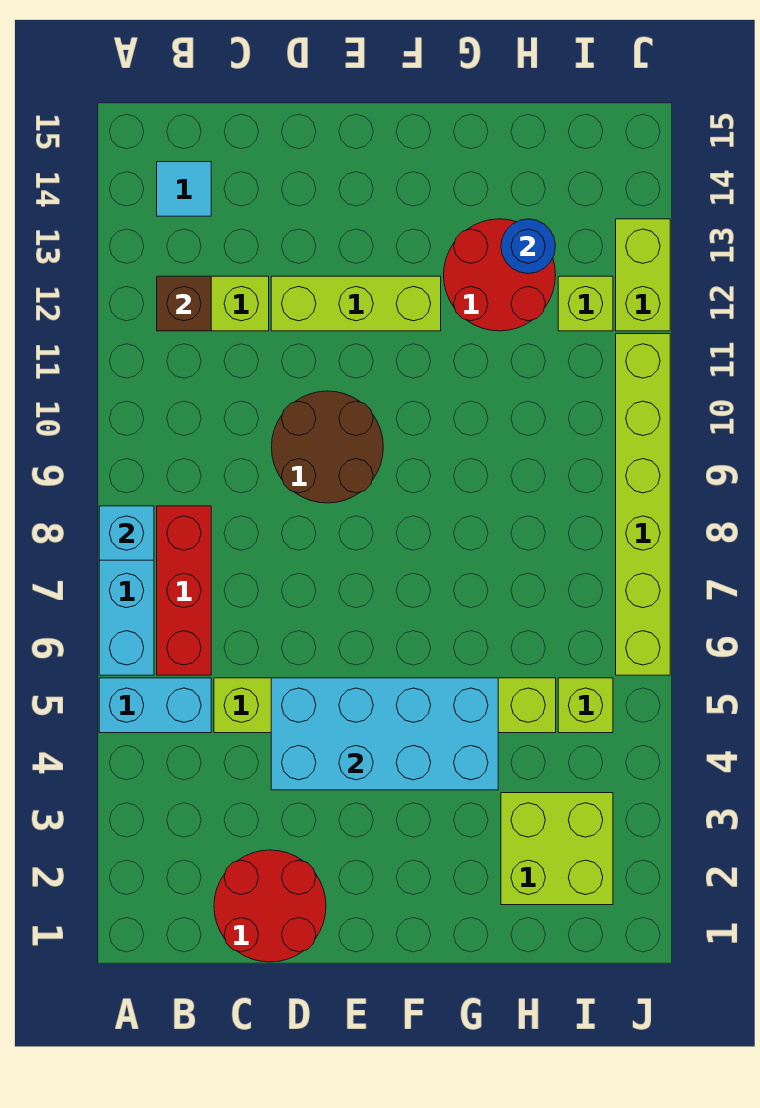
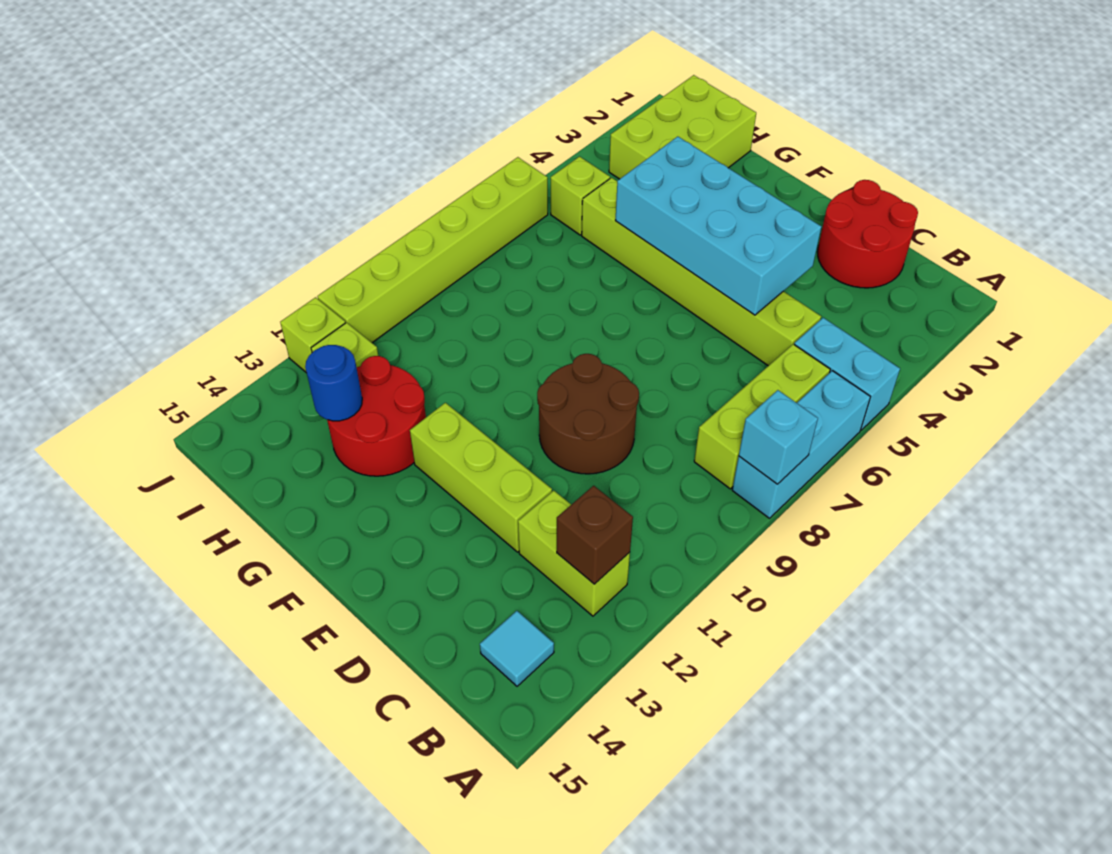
red brick B6:B8 level 1 -> lime brick B6:B8 level 1
lime brick H2:I3 level 1 -> lime brick H1:I3 level 1
lime brick J12:J13 level 1 -> lime brick J12 level 1

